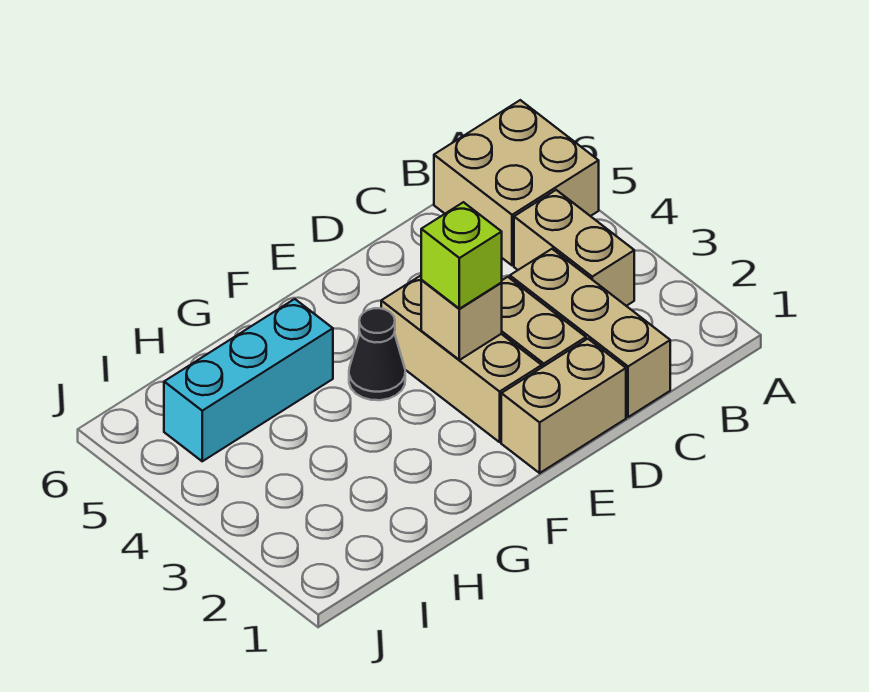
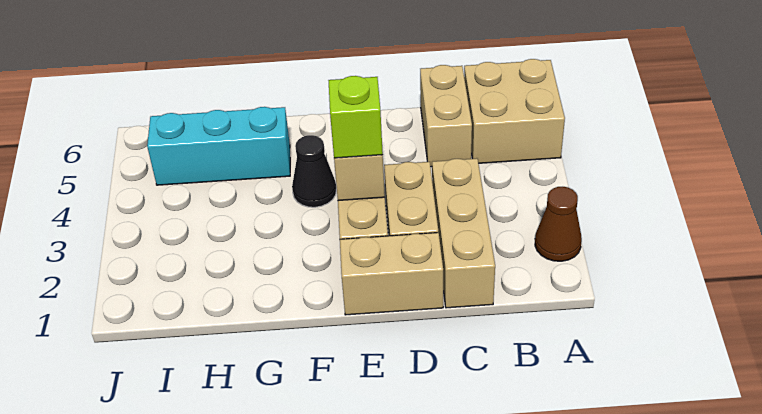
none -> brown cone A2 level 1
tan brick B3:B4 level 1 -> tan brick C5:C6 level 1

